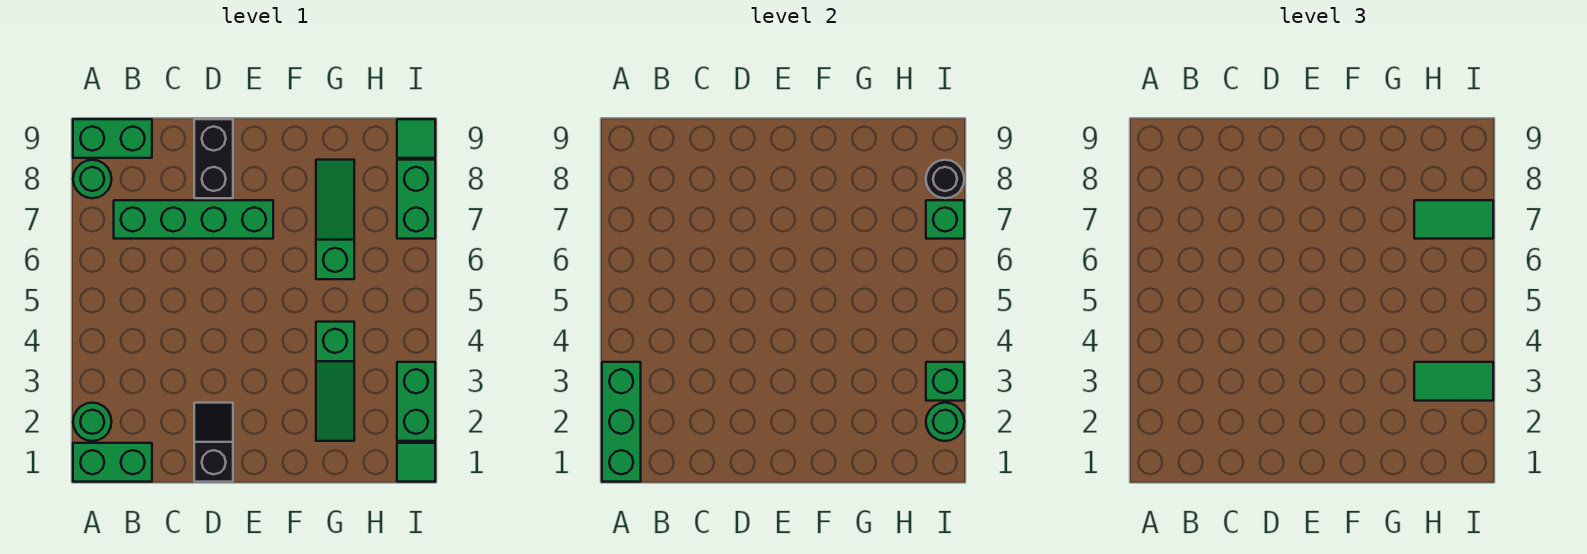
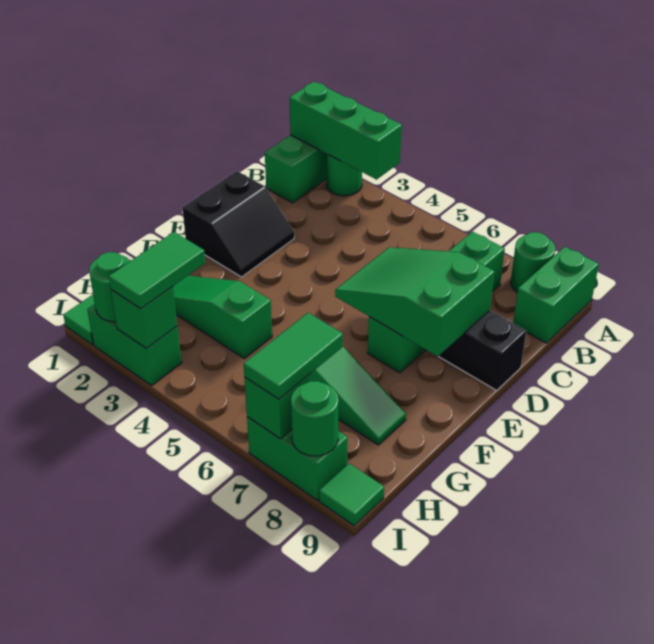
black slope D1:D2 level 1 top 1 -> black slope D1:E2 level 1 top 1
none -> green slope D6:E8 level 2 top 8
black round brick I8 level 2 -> green round brick I8 level 2

